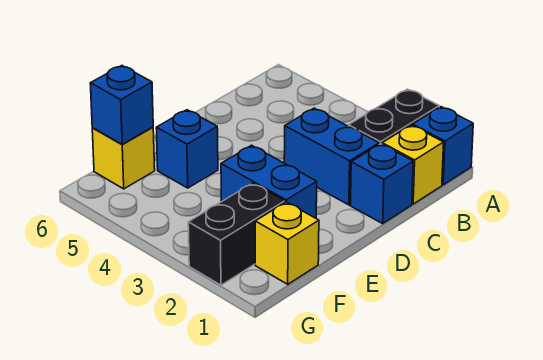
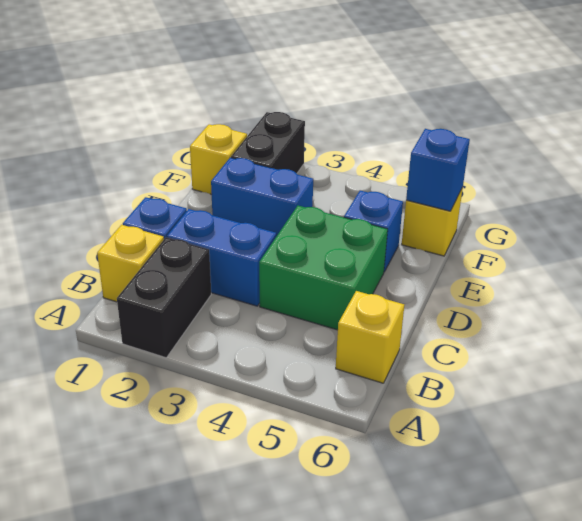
blue brick A1 level 1 -> none
none -> yellow brick B6 level 1
none -> green brick C4:D5 level 1

